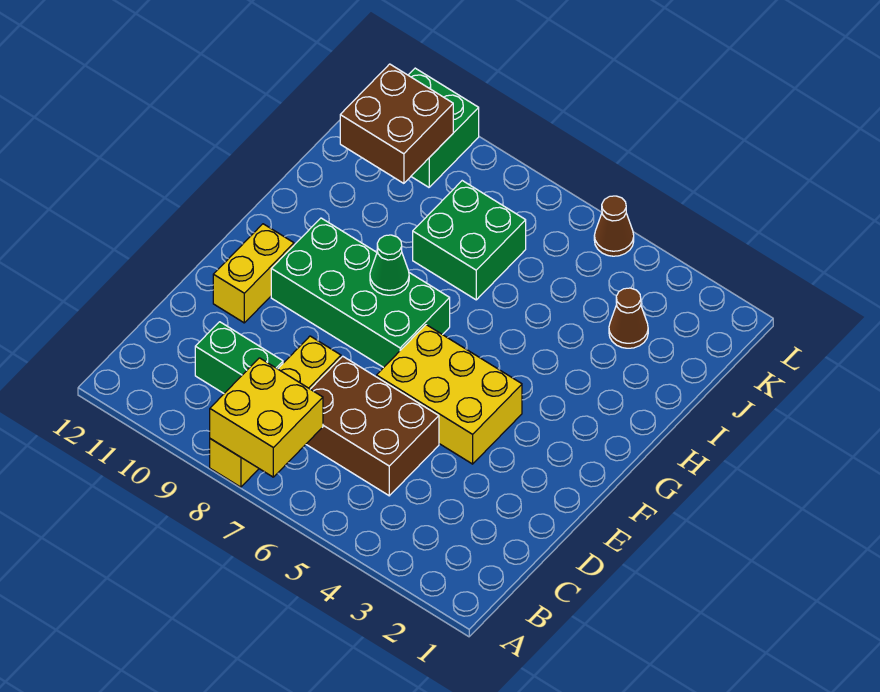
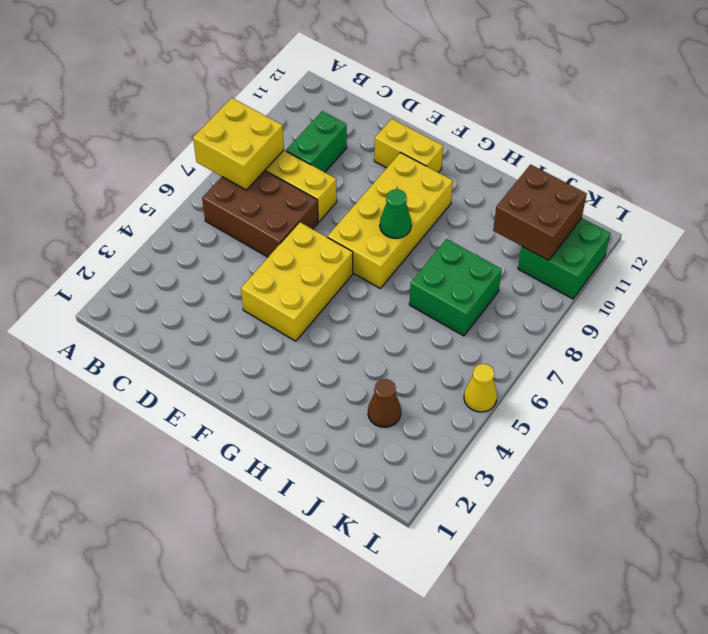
brown brick C5:D7 level 1 -> brown brick B6:D7 level 1
green brick F7:G10 level 1 -> yellow brick F7:G10 level 1
brown cone L5 level 1 -> yellow cone L5 level 1

